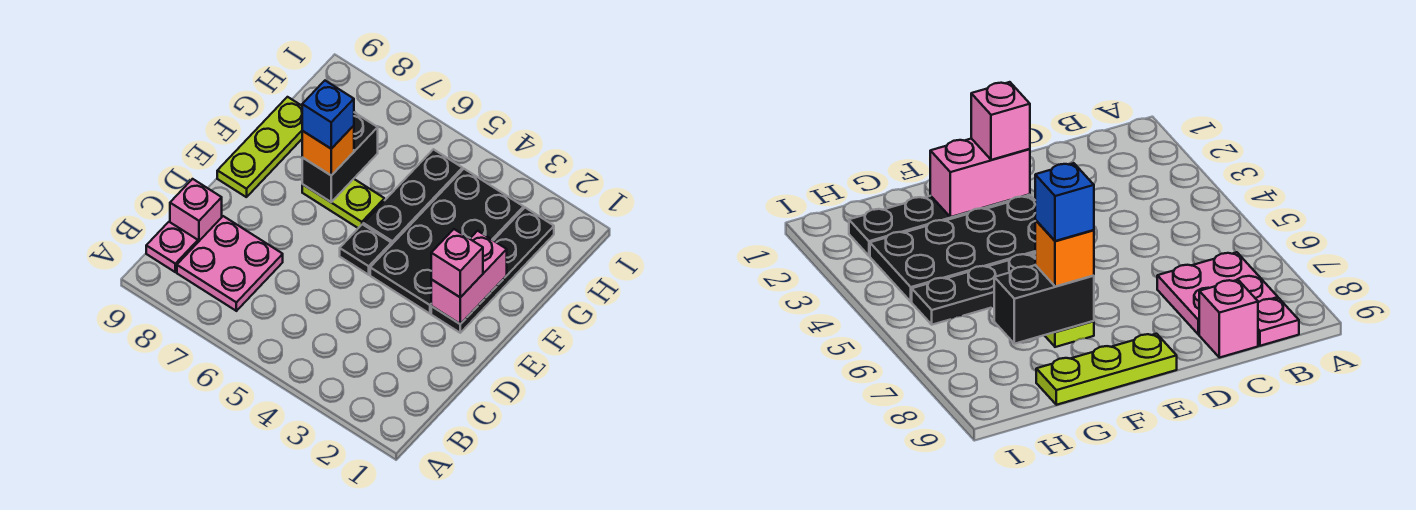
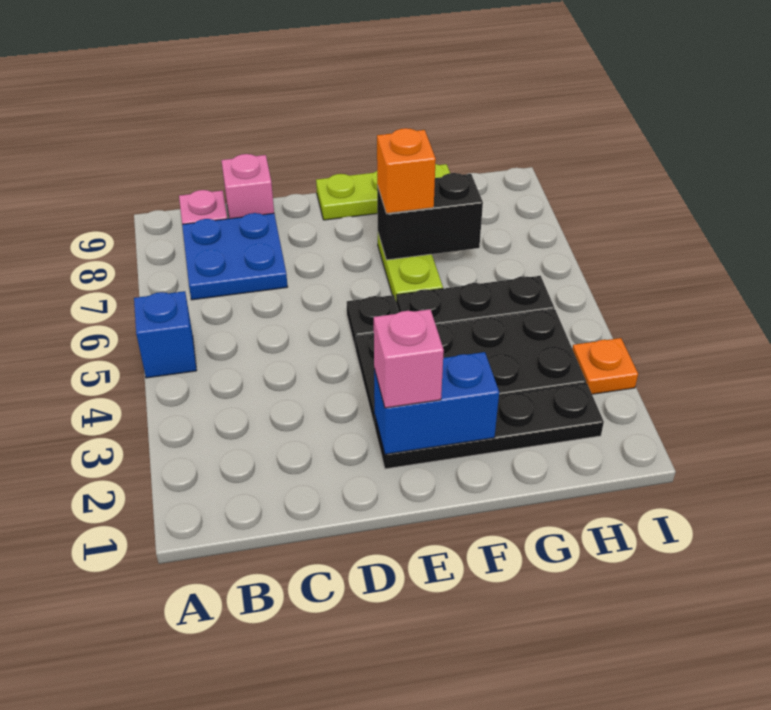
pink plate B7:C8 level 1 -> blue plate B7:C8 level 1
pink brick E2:F2 level 2 -> blue brick E2:F2 level 2
blue brick F7 level 4 -> blue brick A5 level 1
none -> orange plate I3 level 1

